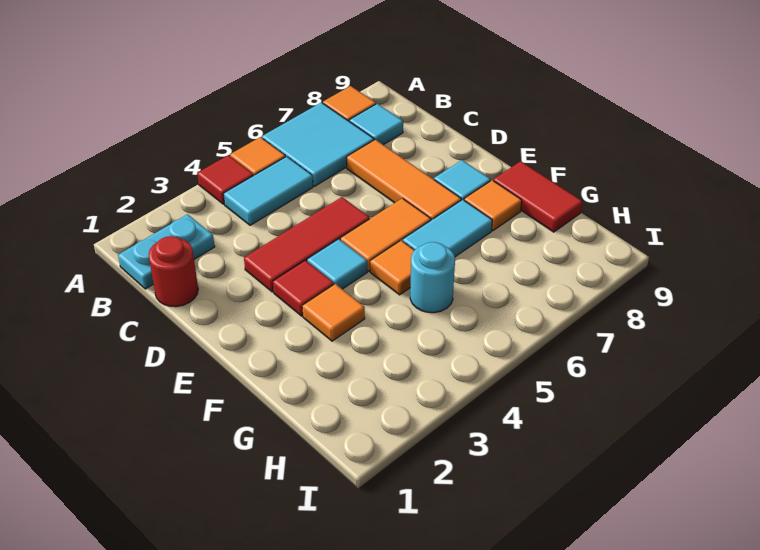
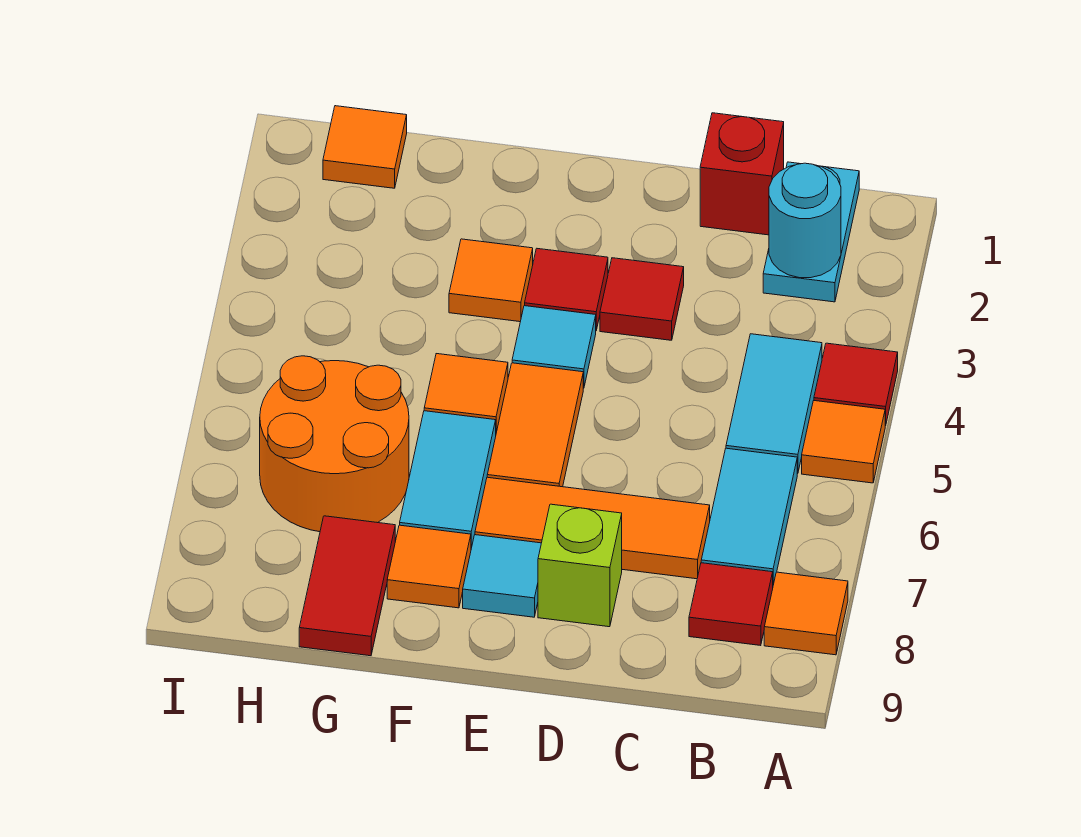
cyan tile A6:B7 level 1 -> cyan tile B6:B7 level 1
cyan tile B8 level 1 -> red tile B8 level 1
red round brick C1 level 1 -> red brick C1 level 1
red tile D3:D5 level 1 -> red tile D3 level 1
none -> lime brick D8 level 1
red tile F9:G9 level 1 -> red tile G8:G9 level 1
cyan round brick G5 level 1 -> cyan round brick B2 level 2
none -> orange round brick G6:H7 level 1
none -> orange tile H1 level 1

